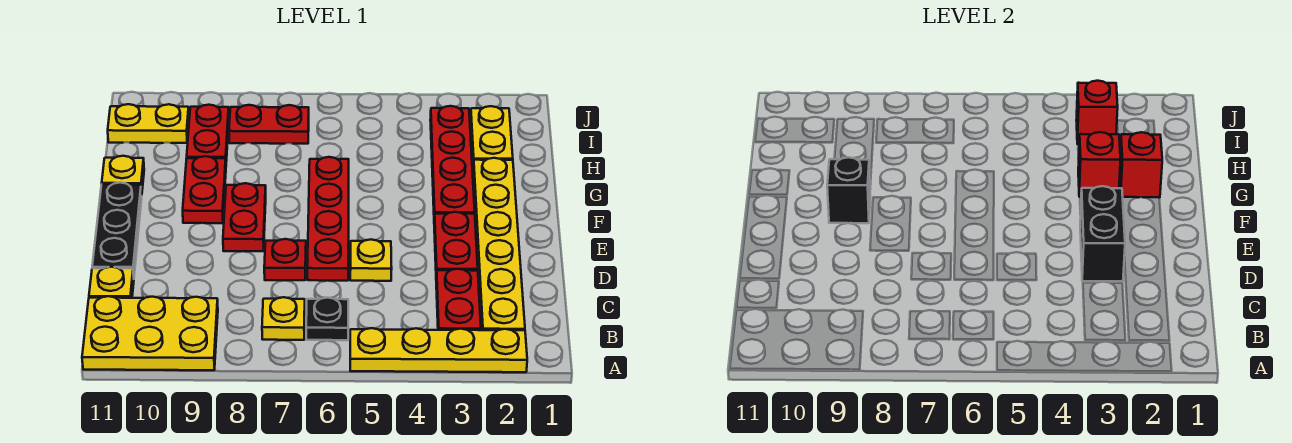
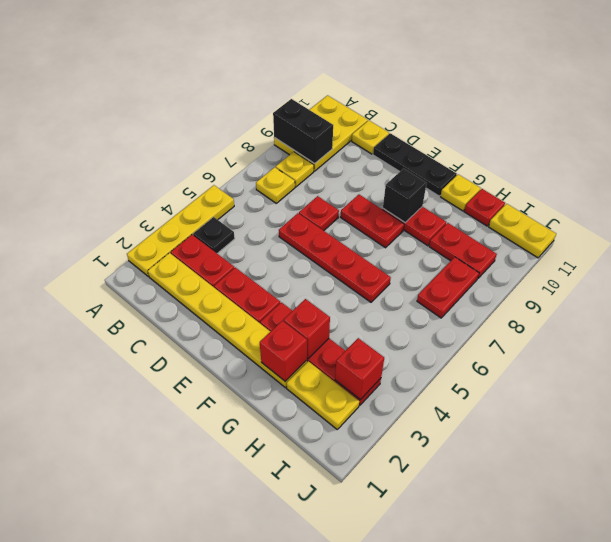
black plate B6 level 1 -> black plate B4 level 1
black brick D3:E3 level 2 -> black brick A9:B9 level 2
yellow plate D5 level 1 -> yellow plate B8 level 1
none -> red plate H11 level 1
yellow plate I10:I11 level 1 -> yellow plate I11:J11 level 1

